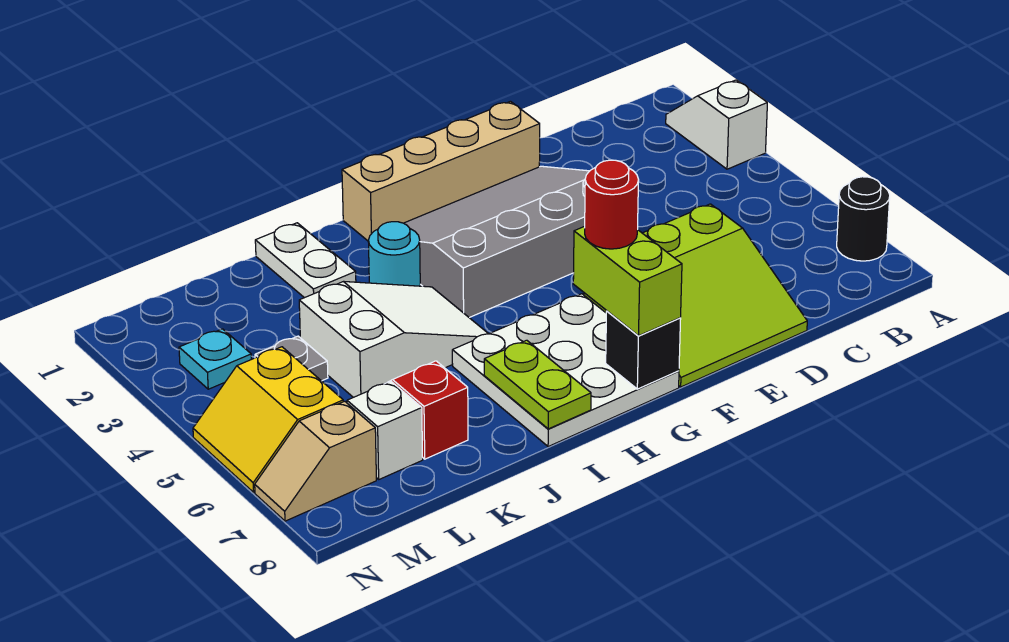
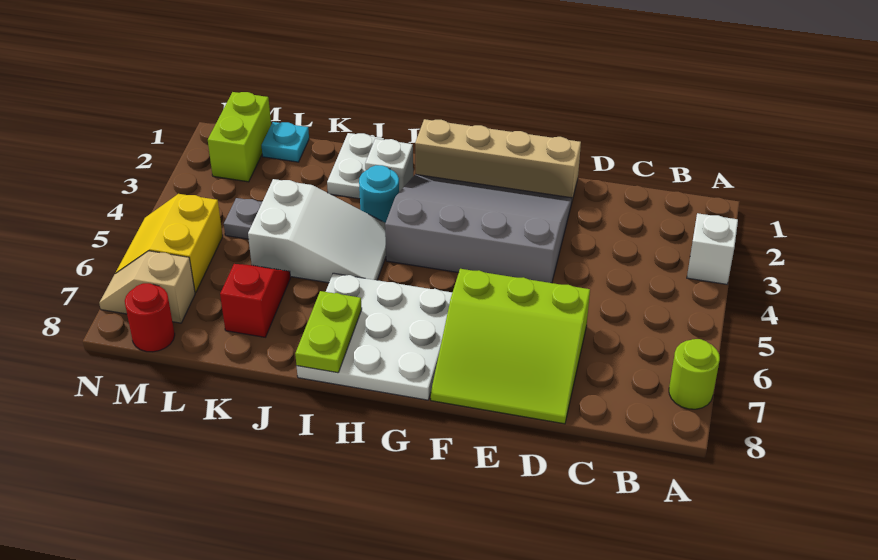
black round brick A7 level 1 -> lime round brick A7 level 1
lime brick G7:G8 level 3 -> lime brick M1:M2 level 1
red round brick G7 level 4 -> red round brick M8 level 1
black brick G8 level 2 -> none
white brick L7 level 1 -> white brick I2 level 1
cyan plate M3 level 1 -> cyan plate L1 level 1

